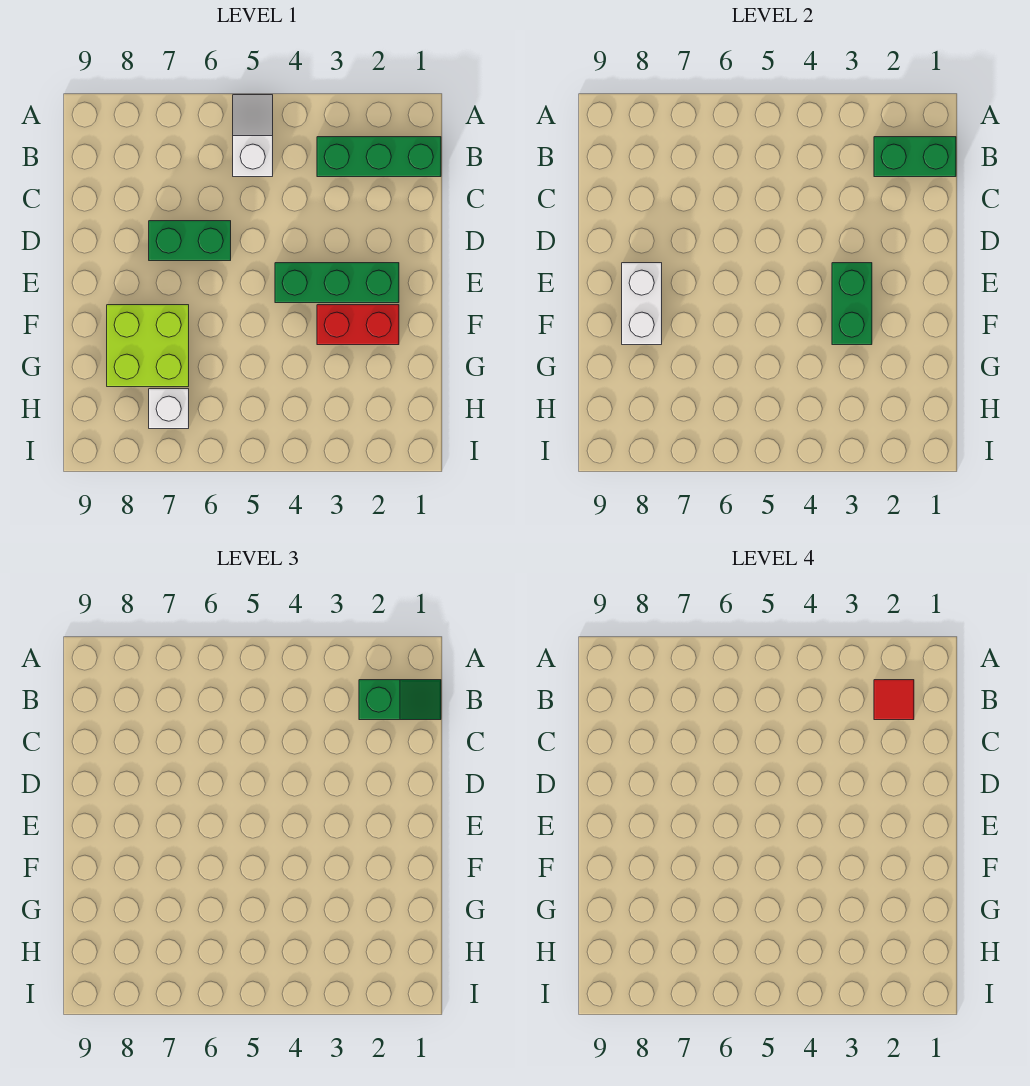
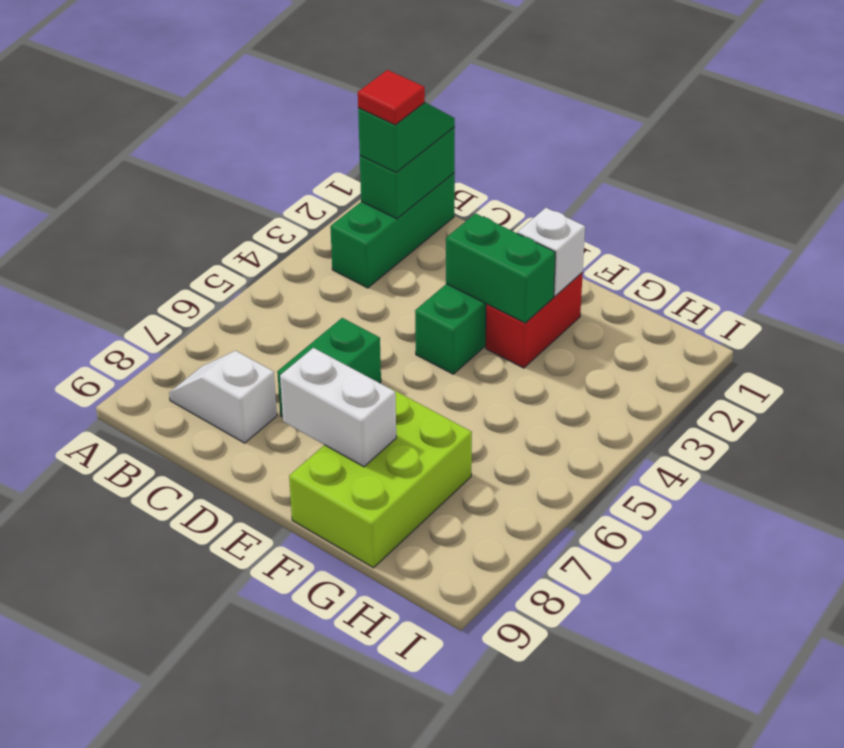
white slope A5:B5 level 1 top B -> white slope B8:C8 level 1 top C
lime brick F7:G8 level 1 -> lime brick F7:G9 level 1
white brick H7 level 1 -> white brick F2 level 2

